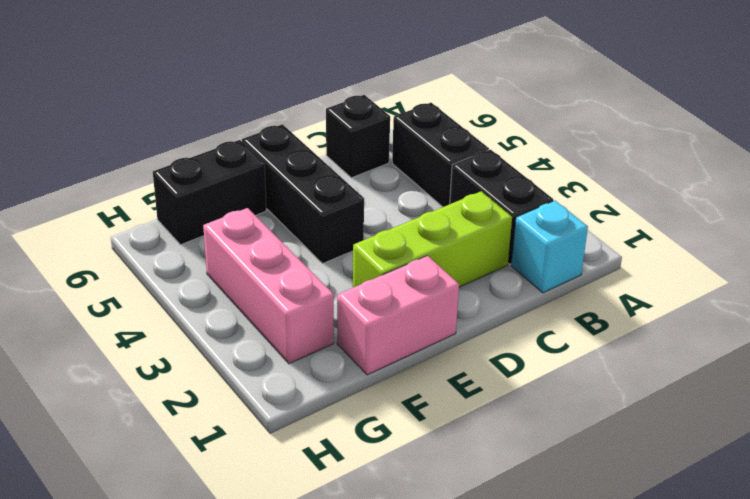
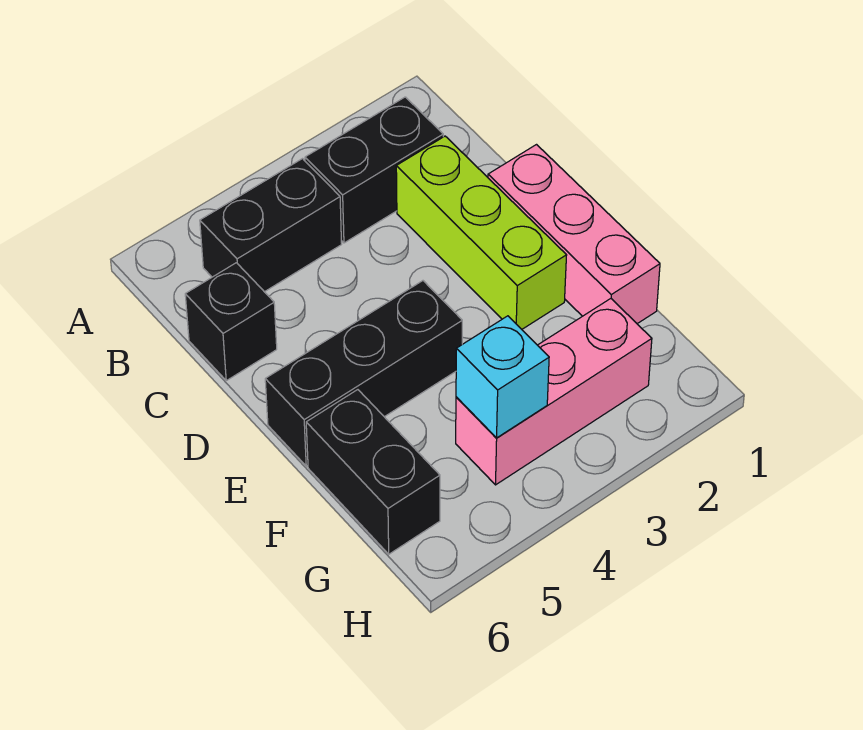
cyan brick B1 level 1 -> cyan brick G4 level 2
pink brick E1:F1 level 1 -> pink brick D1:F1 level 1

